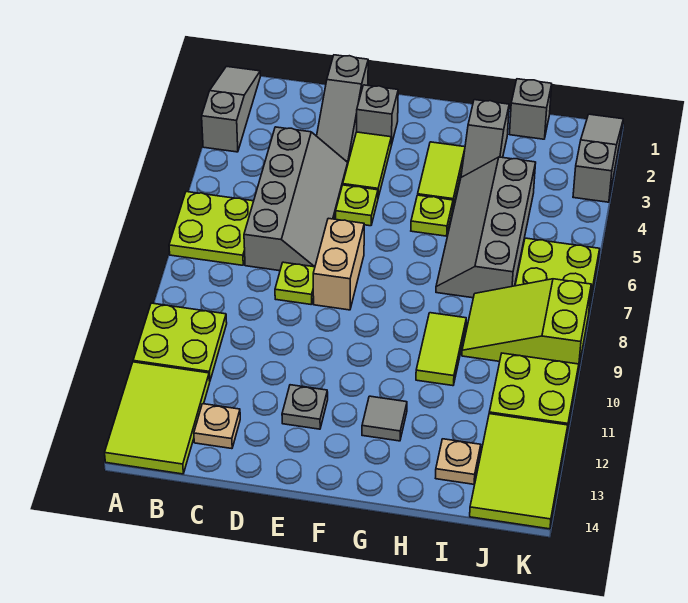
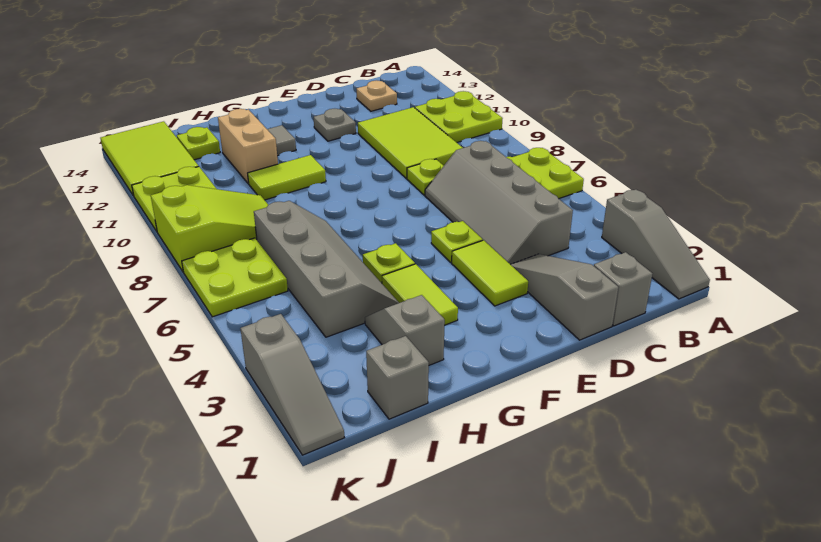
lime tile A12:B14 level 1 -> lime tile C9:D11 level 1
grey brick E2 level 1 -> grey brick C1 level 1
tan brick E7:E8 level 1 -> tan brick H11:H12 level 1
lime tile H9:H10 level 1 -> lime tile G10:H10 level 1
tan plate I13 level 1 -> lime plate I13 level 1

